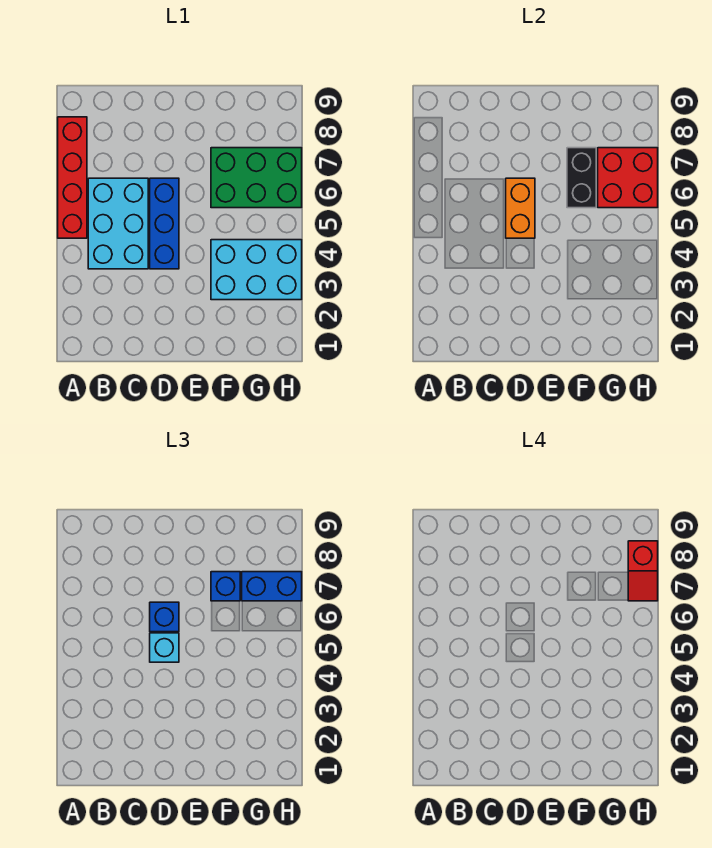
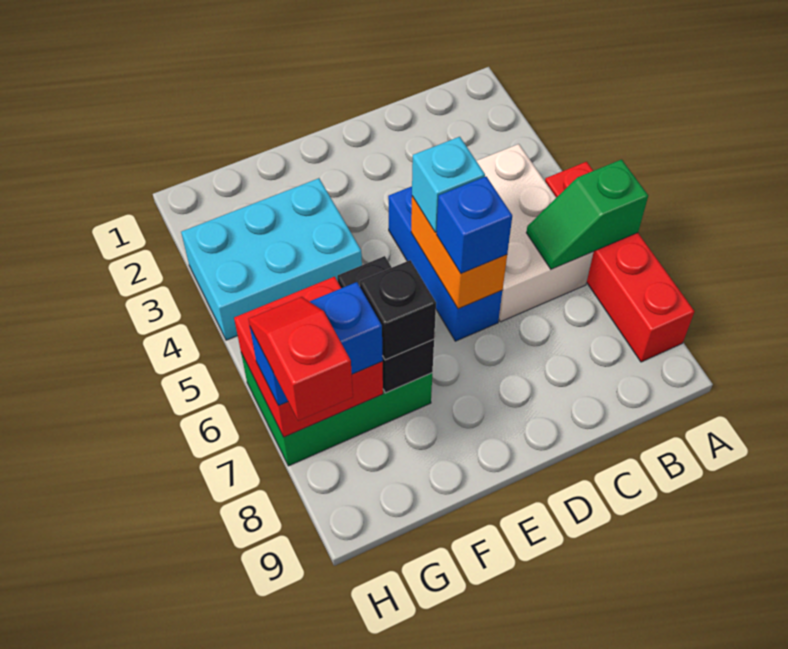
none -> green slope A6:B6 level 2 top A
cyan brick B4:C6 level 1 -> white brick B4:C6 level 1
blue brick F7 level 3 -> black brick F7 level 3

